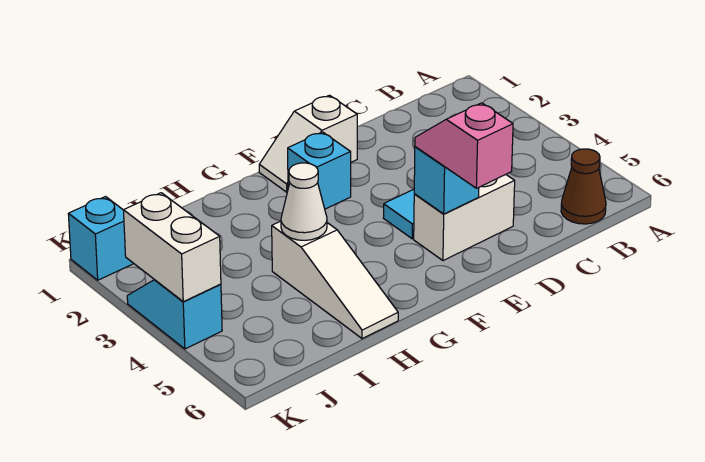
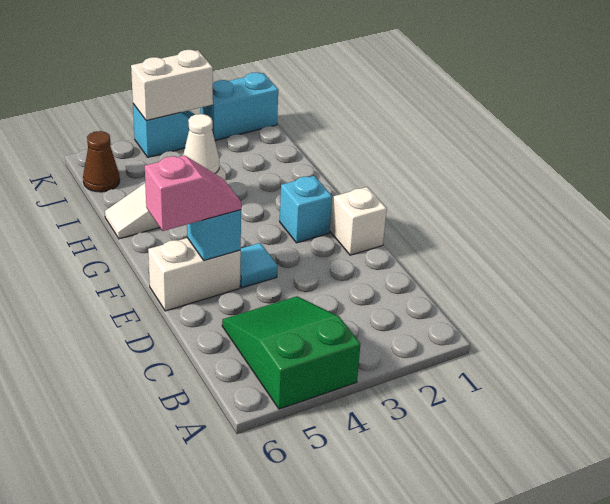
none -> green slope A4:C5 level 1 top A
brown cone B6 level 1 -> brown cone J6 level 1
white brick D5:E5 level 1 -> white brick E5:E6 level 1
cyan brick K1 level 1 -> cyan brick K1:K2 level 1

